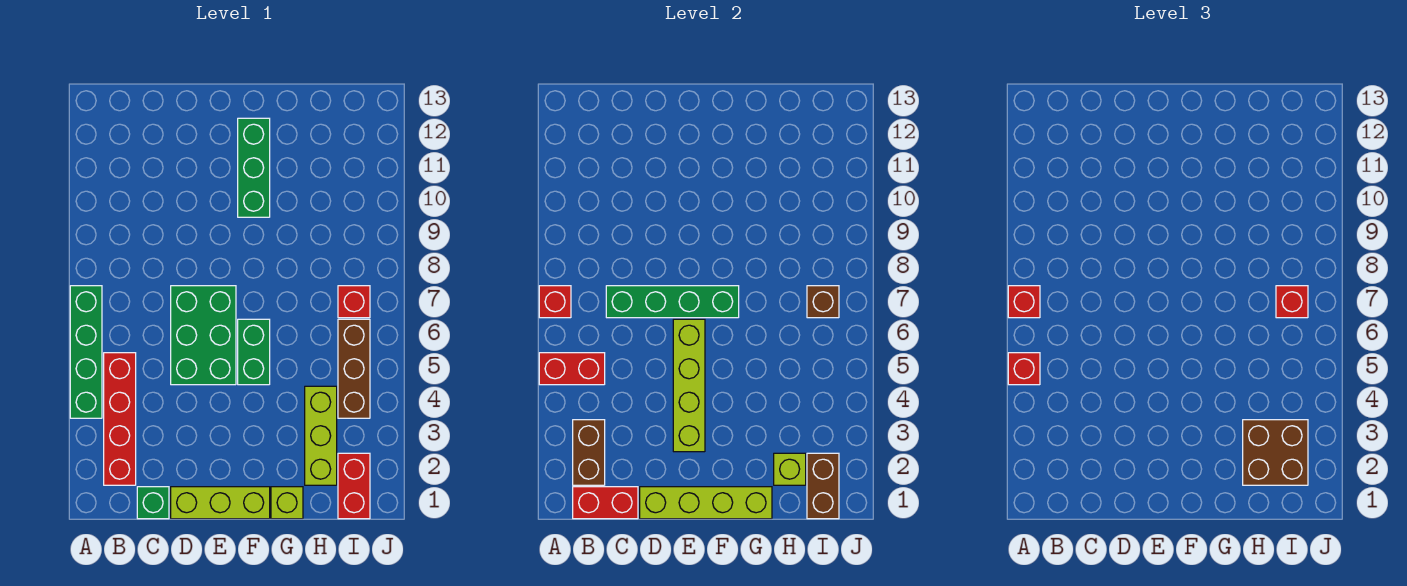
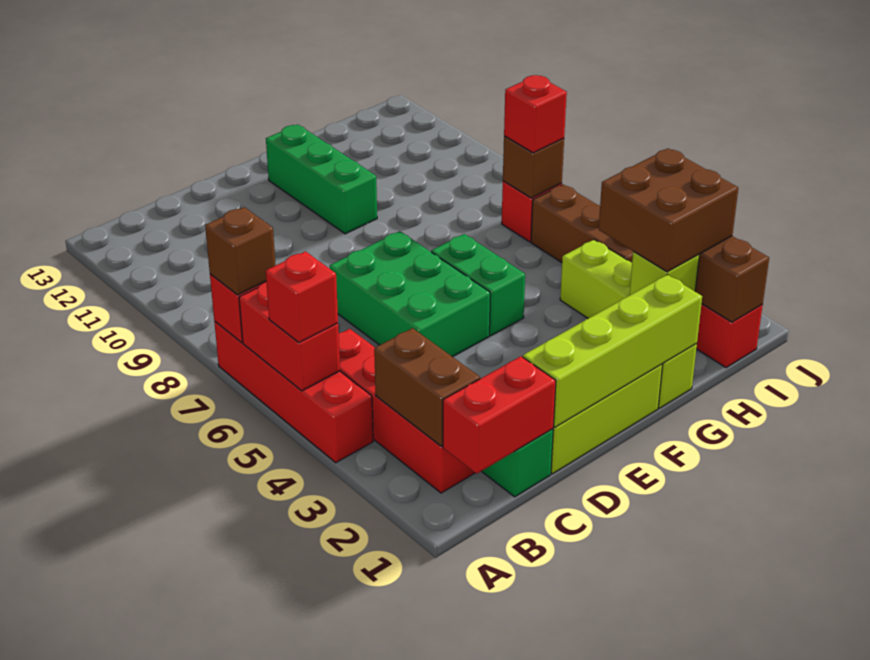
green brick A4:A7 level 1 -> red brick A4:A7 level 1
red brick A5:B5 level 2 -> red brick A5:A6 level 2
red brick A7 level 3 -> brown brick A7 level 3
green brick C7:F7 level 2 -> none
lime brick E3:E6 level 2 -> none

